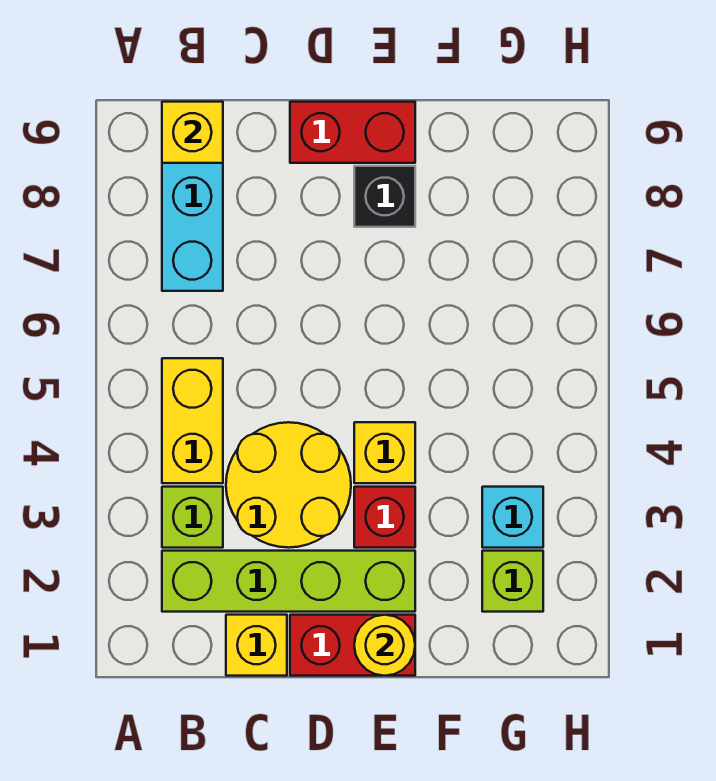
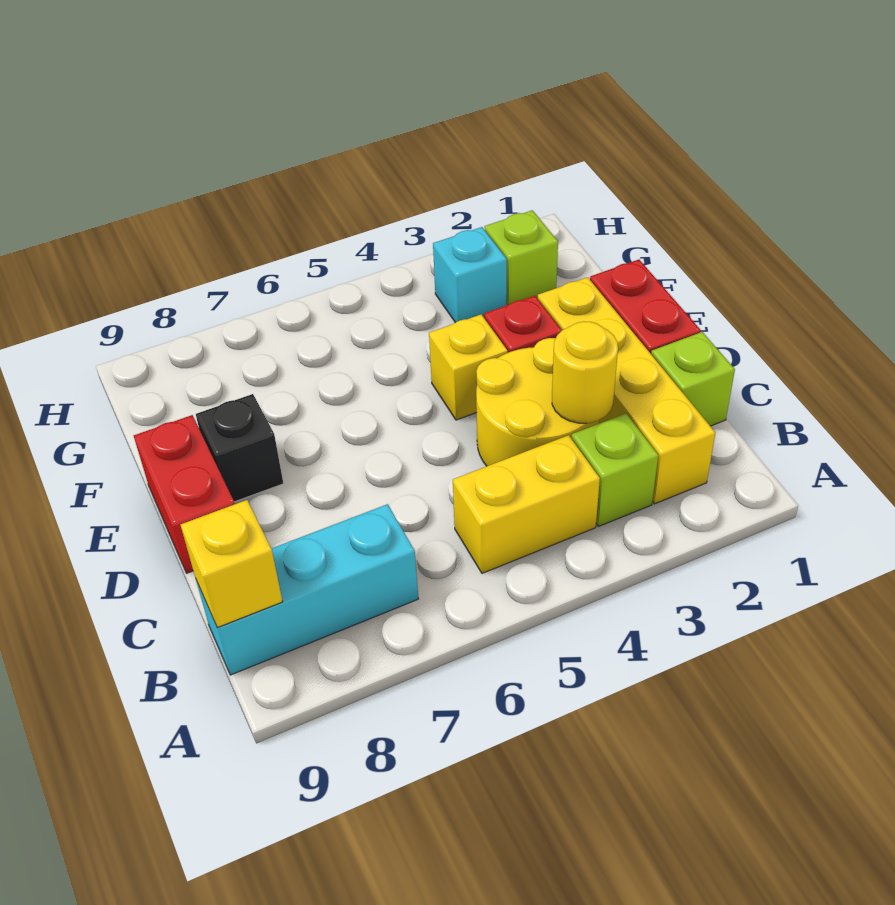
lime brick B2:E2 level 1 -> yellow brick B2:E2 level 1
yellow brick C1 level 1 -> lime brick C1 level 1
yellow round brick E1 level 2 -> yellow round brick C3 level 2

